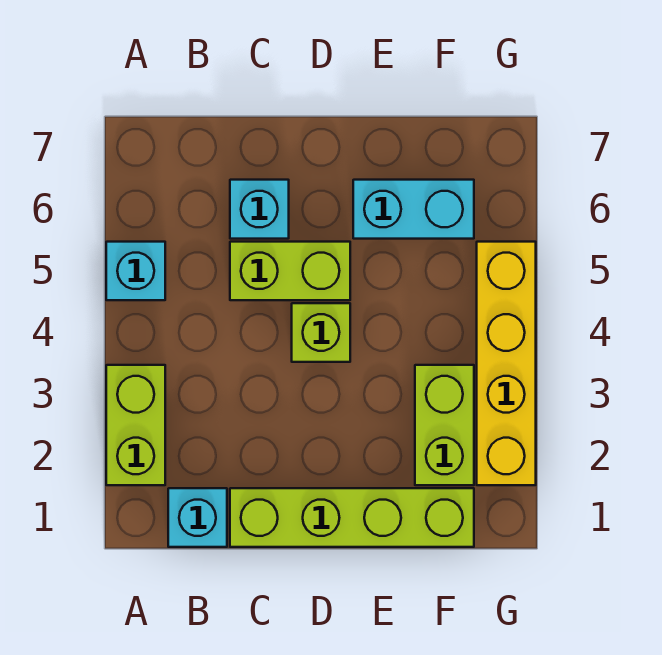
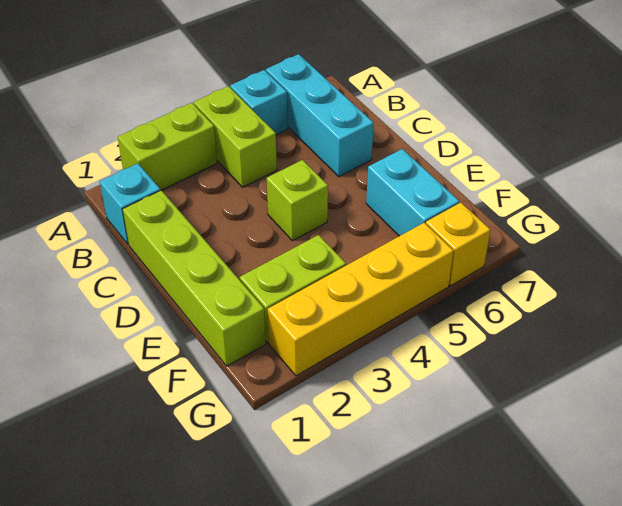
lime brick C5:D5 level 1 -> lime brick A4:B4 level 1
cyan brick C6 level 1 -> cyan brick A6:C6 level 1
none -> yellow brick G6 level 1

